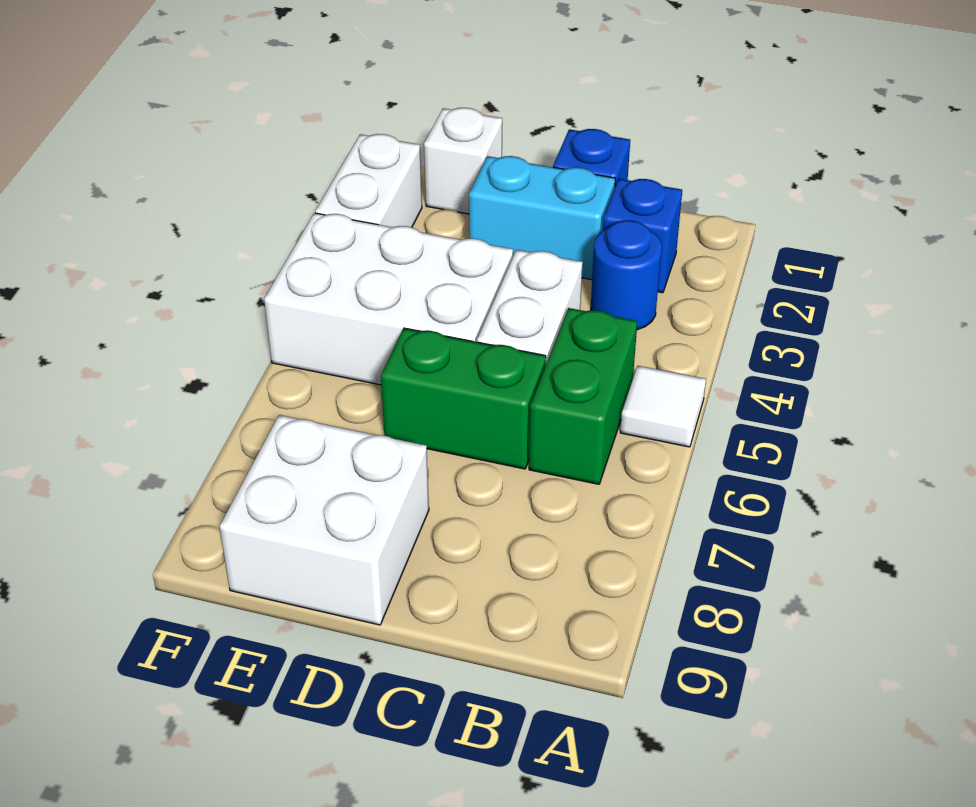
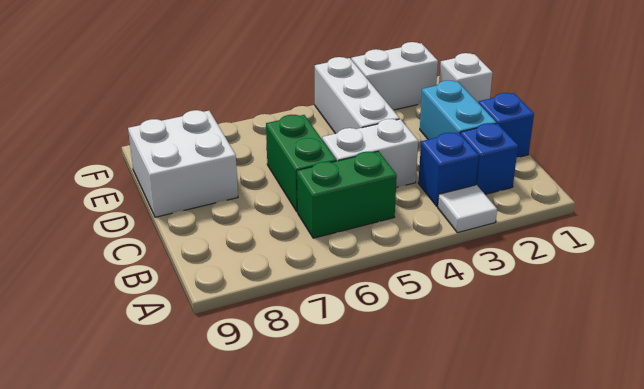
white tile A5 level 1 -> white tile A3 level 1
blue round brick B3 level 1 -> blue brick B3 level 1
white brick D4:F5 level 1 -> white brick D4:F4 level 1

